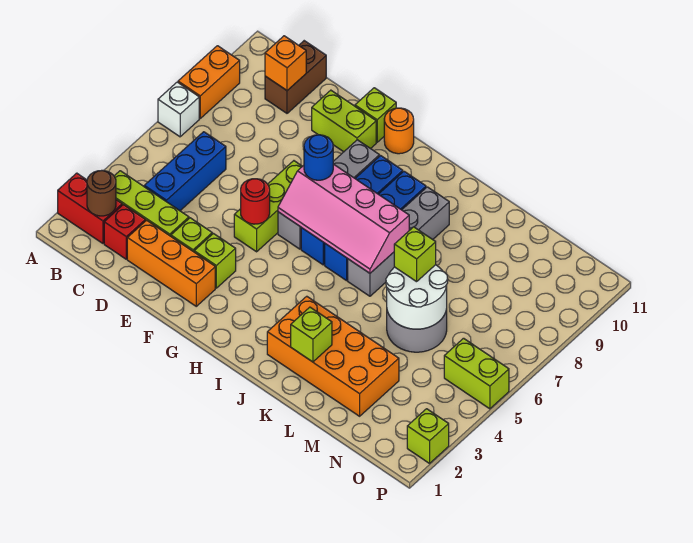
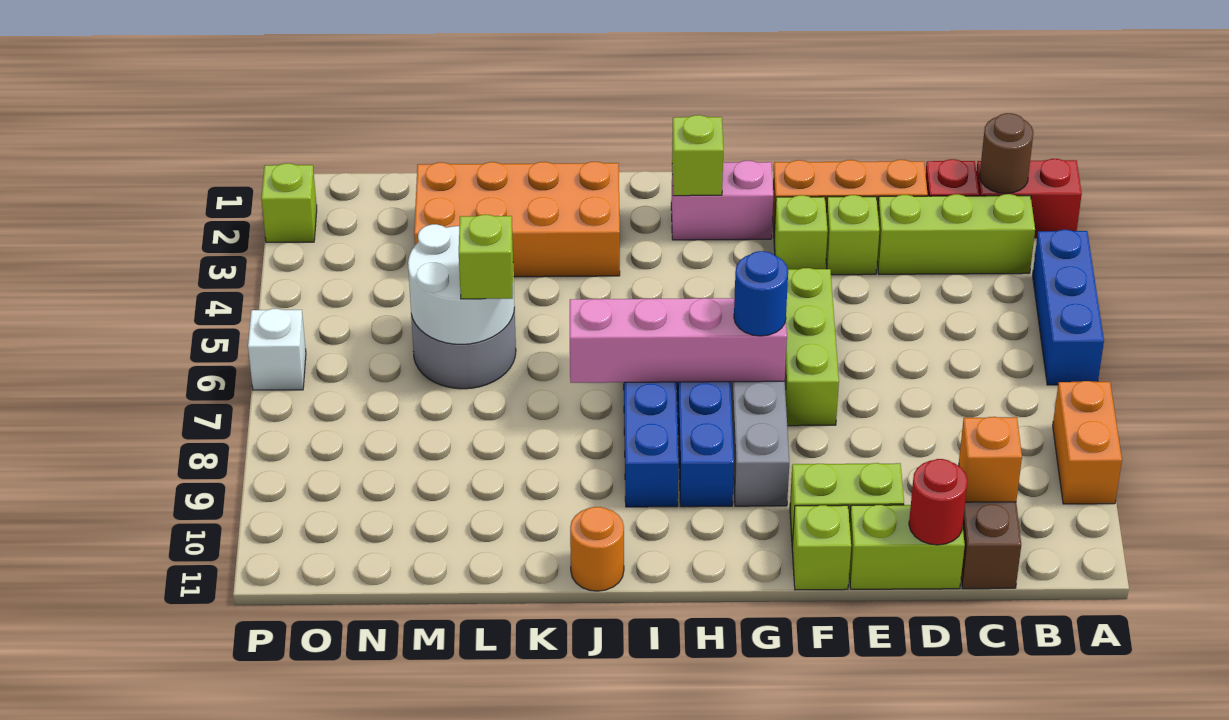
white brick A7 level 1 -> white brick P6 level 1
blue brick C4:C6 level 1 -> blue brick A4:A6 level 1
red round brick F5 level 2 -> red round brick D11 level 2
none -> pink brick G2:H2 level 1
orange round brick G11 level 1 -> orange round brick J11 level 1
grey brick J6:J9 level 1 -> none
lime brick K2 level 2 -> lime brick H2 level 2
lime brick O5:P5 level 1 -> lime brick D11:E11 level 1

